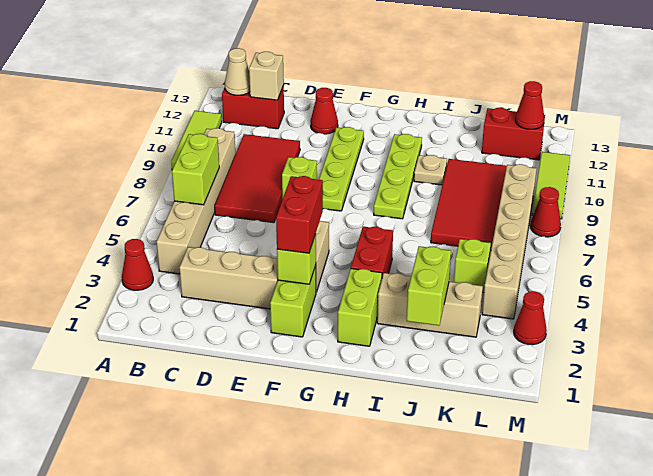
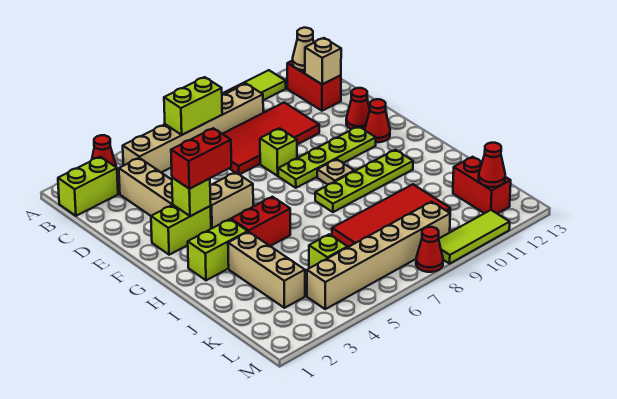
tan plate I10 level 1 -> tan plate G9 level 1
lime brick J2:J3 level 2 -> lime brick B1:B2 level 1
red cone M3 level 1 -> red cone F12 level 1

